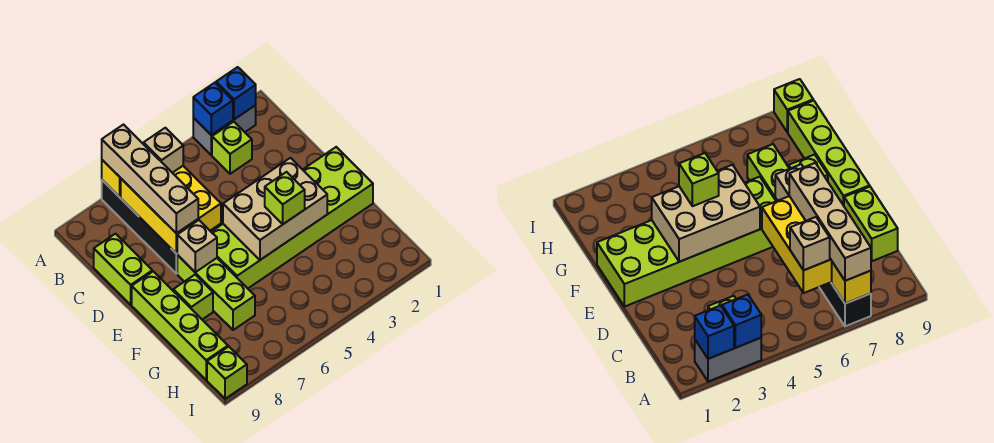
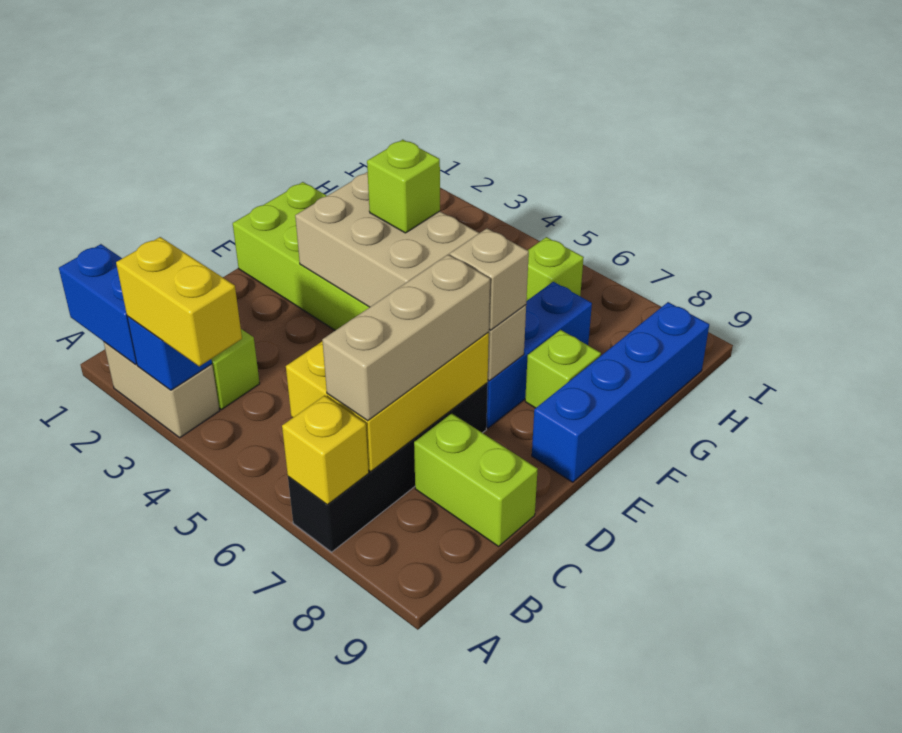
grey brick A2:A3 level 1 -> tan brick A2:A3 level 1
blue brick A2 level 2 -> blue brick A1:A2 level 2
none -> yellow brick A3:A4 level 3
tan brick A7:D7 level 3 -> tan brick B7:D7 level 3
tan brick B6 level 3 -> tan brick E7 level 3
lime brick C9:D9 level 1 -> lime brick C8:C9 level 1
lime brick E7:G7 level 1 -> blue brick E7:G7 level 1
lime brick E9:H9 level 1 -> blue brick E9:H9 level 1
lime brick I9 level 1 -> lime brick H6 level 1

